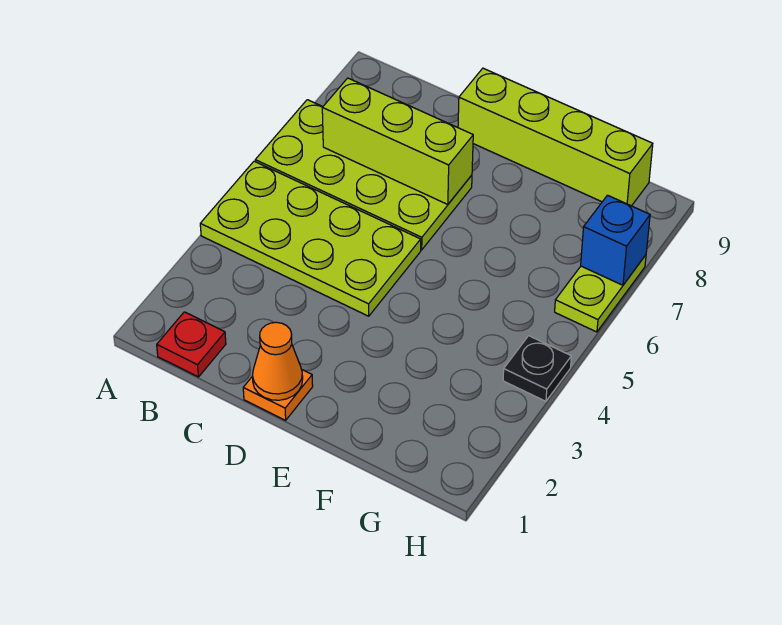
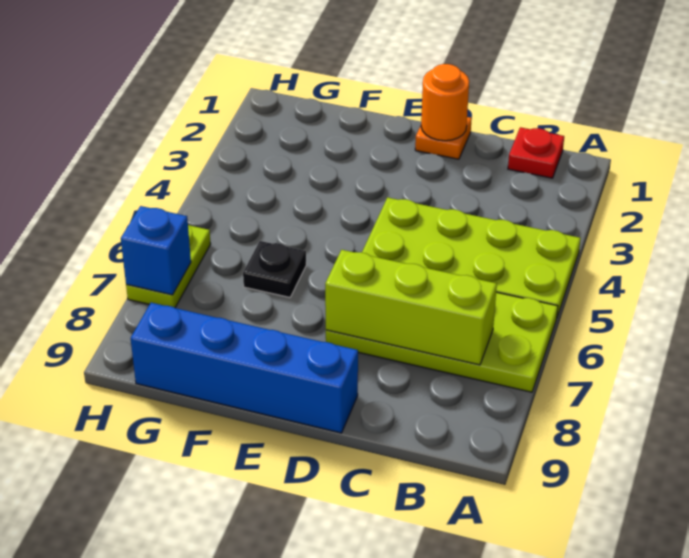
orange cone D1 level 2 -> orange round brick D1 level 2
lime brick D9:G9 level 1 -> blue brick D9:G9 level 1
black plate H4 level 1 -> black plate F6 level 1

